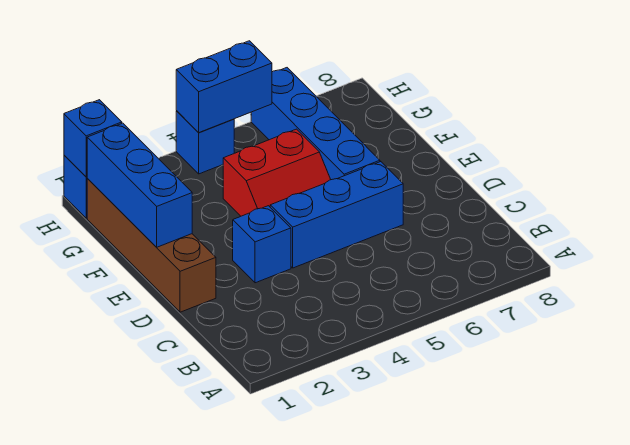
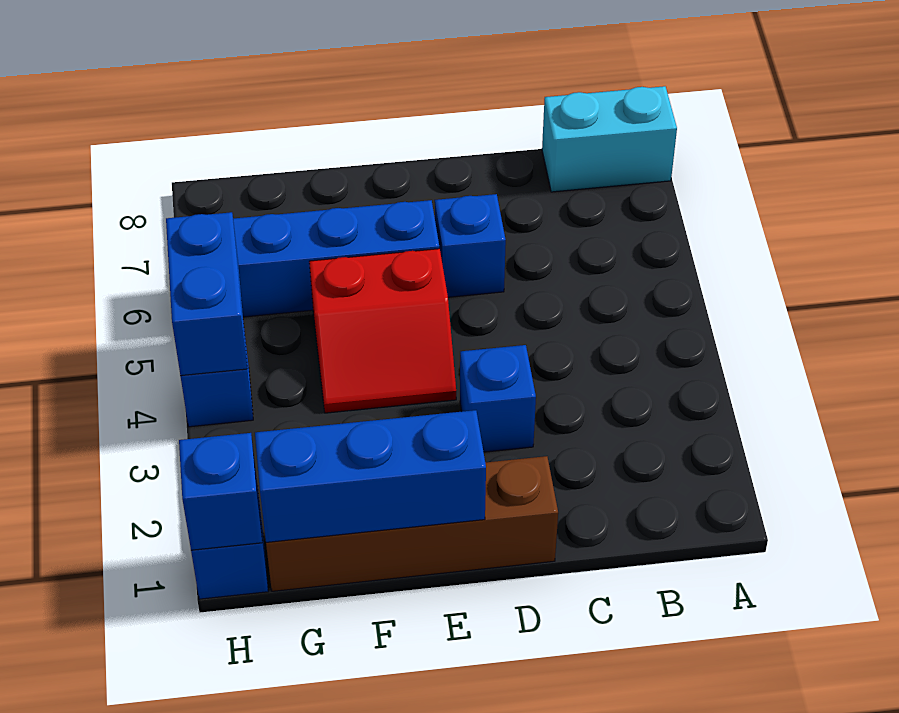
none -> cyan brick A8:B8 level 1
blue brick D4:D6 level 1 -> blue brick D6 level 1
red slope E4:F5 level 1 top F -> red slope E4:F5 level 1 top 5

